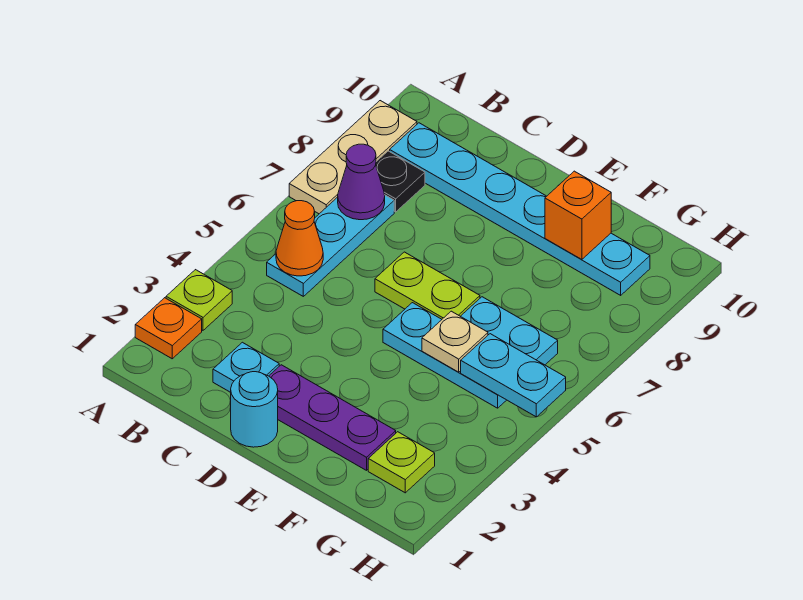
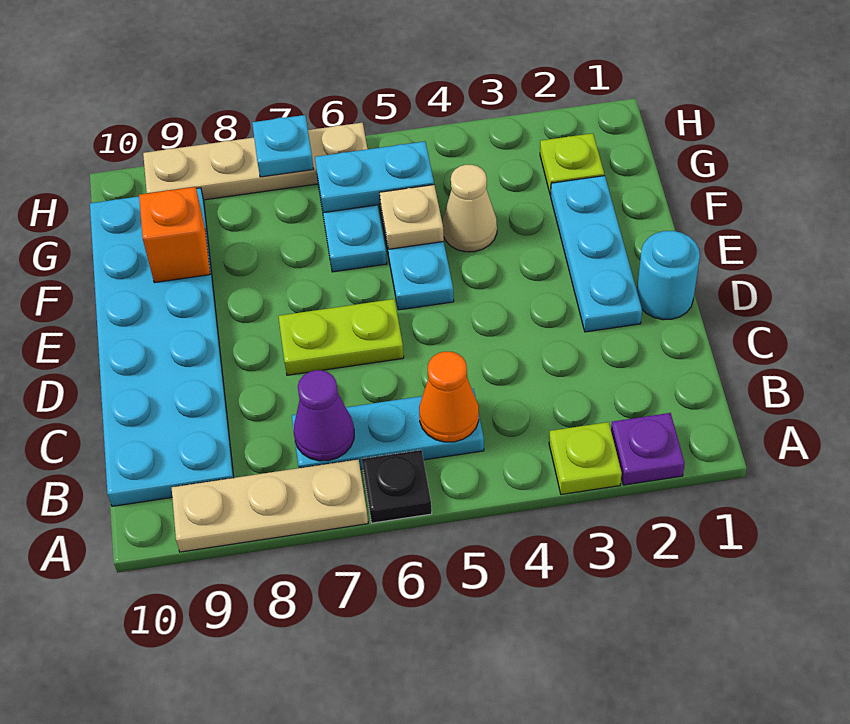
orange plate A2 level 1 -> purple plate A2 level 1
black plate B8 level 1 -> black plate A6 level 1
cyan plate B9:G9 level 1 -> cyan plate B9:G10 level 1
cyan plate C2 level 1 -> cyan plate H7 level 2
purple plate D2:F2 level 1 -> cyan plate D2:F2 level 1
lime plate D6:E6 level 1 -> lime plate D6:D7 level 1
none -> tan cone F4 level 1
cyan plate G5:H5 level 2 -> cyan plate G5:G6 level 2
none -> tan plate H6:H9 level 1

